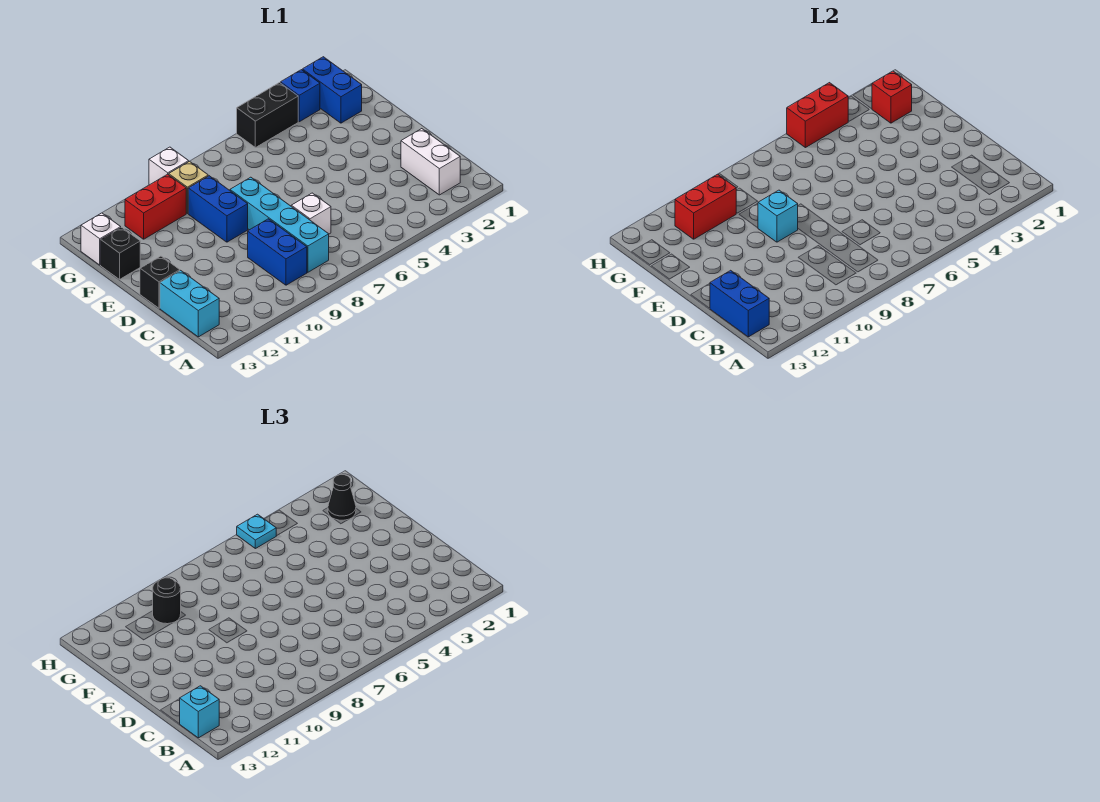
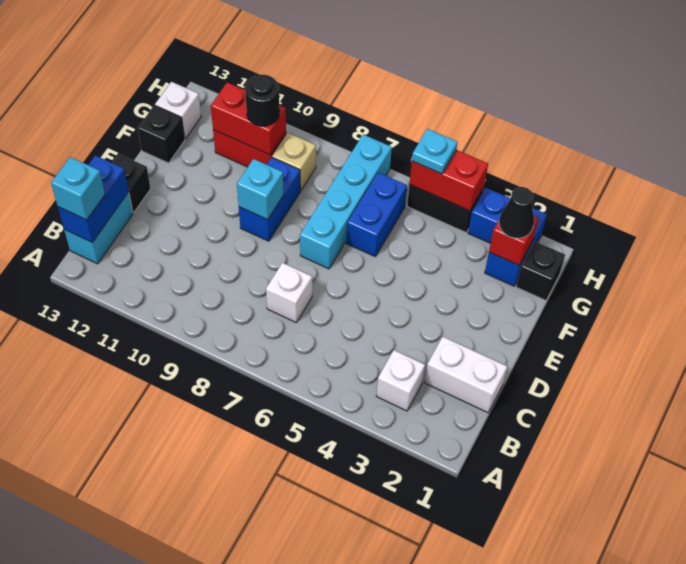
white brick B2:C2 level 1 -> white brick C1:C2 level 1
cyan brick B8:E8 level 1 -> cyan brick E7:H7 level 1
blue brick B9:C9 level 1 -> blue brick F6:G6 level 1
none -> black brick G1 level 1
white brick H9 level 1 -> white brick B3 level 1

